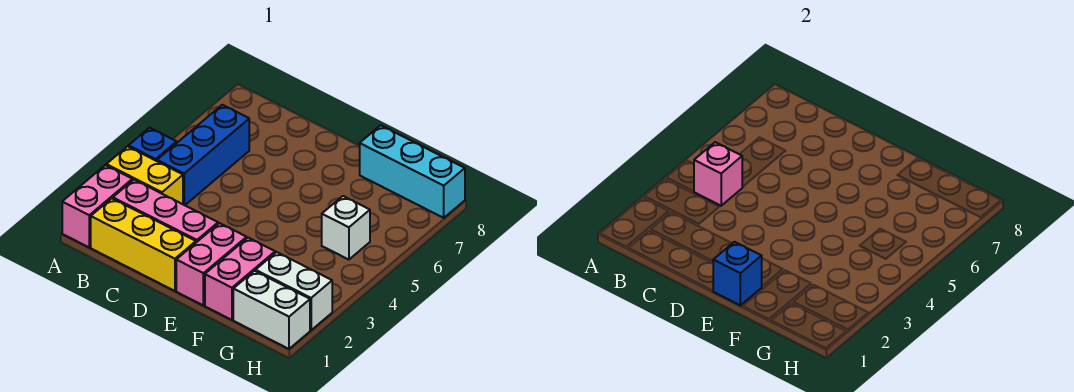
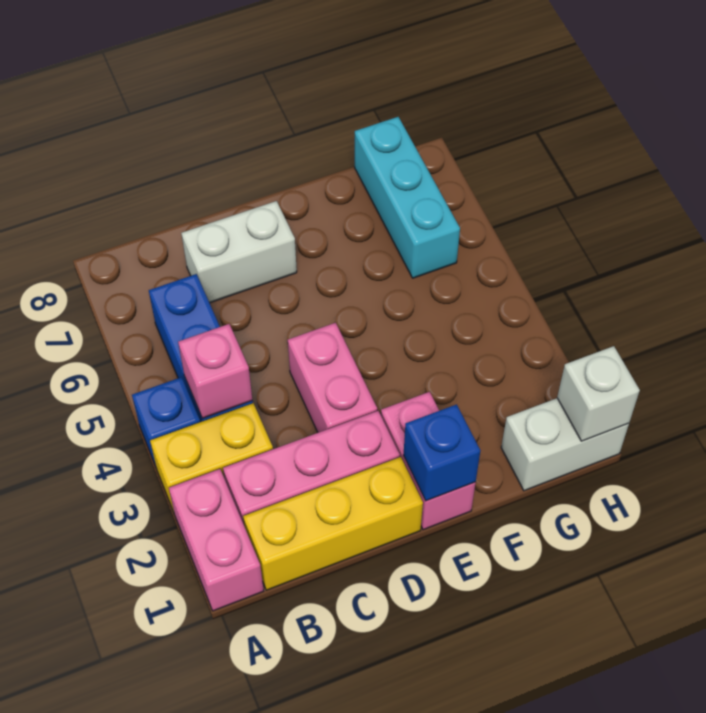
pink brick F1:F2 level 1 -> pink brick D3:D4 level 1
cyan brick F8:H8 level 1 -> cyan brick G6:G8 level 1
white brick G2:H2 level 1 -> white brick C7:D7 level 1
white brick G5 level 1 -> white brick H1 level 2

